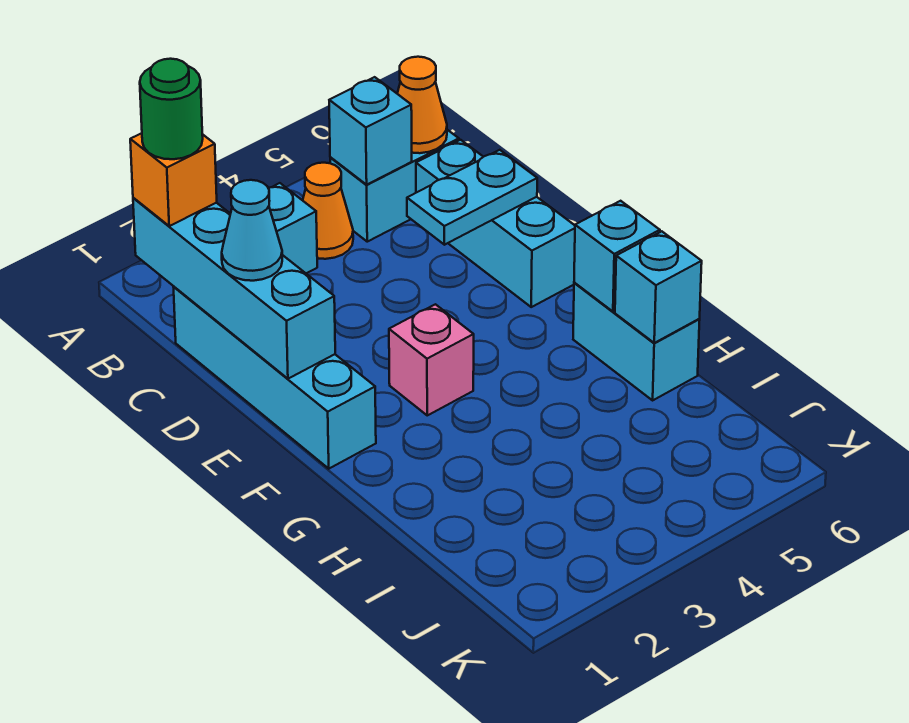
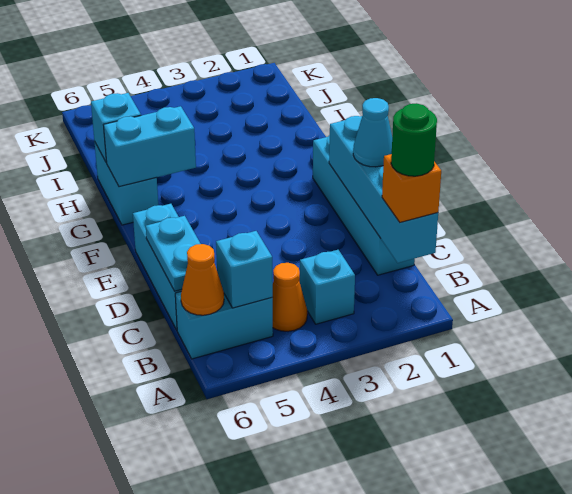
cyan plate D5:D6 level 2 -> cyan plate C6:D6 level 2
pink brick F3 level 1 -> none
cyan brick G6 level 2 -> cyan brick G5:G6 level 2

